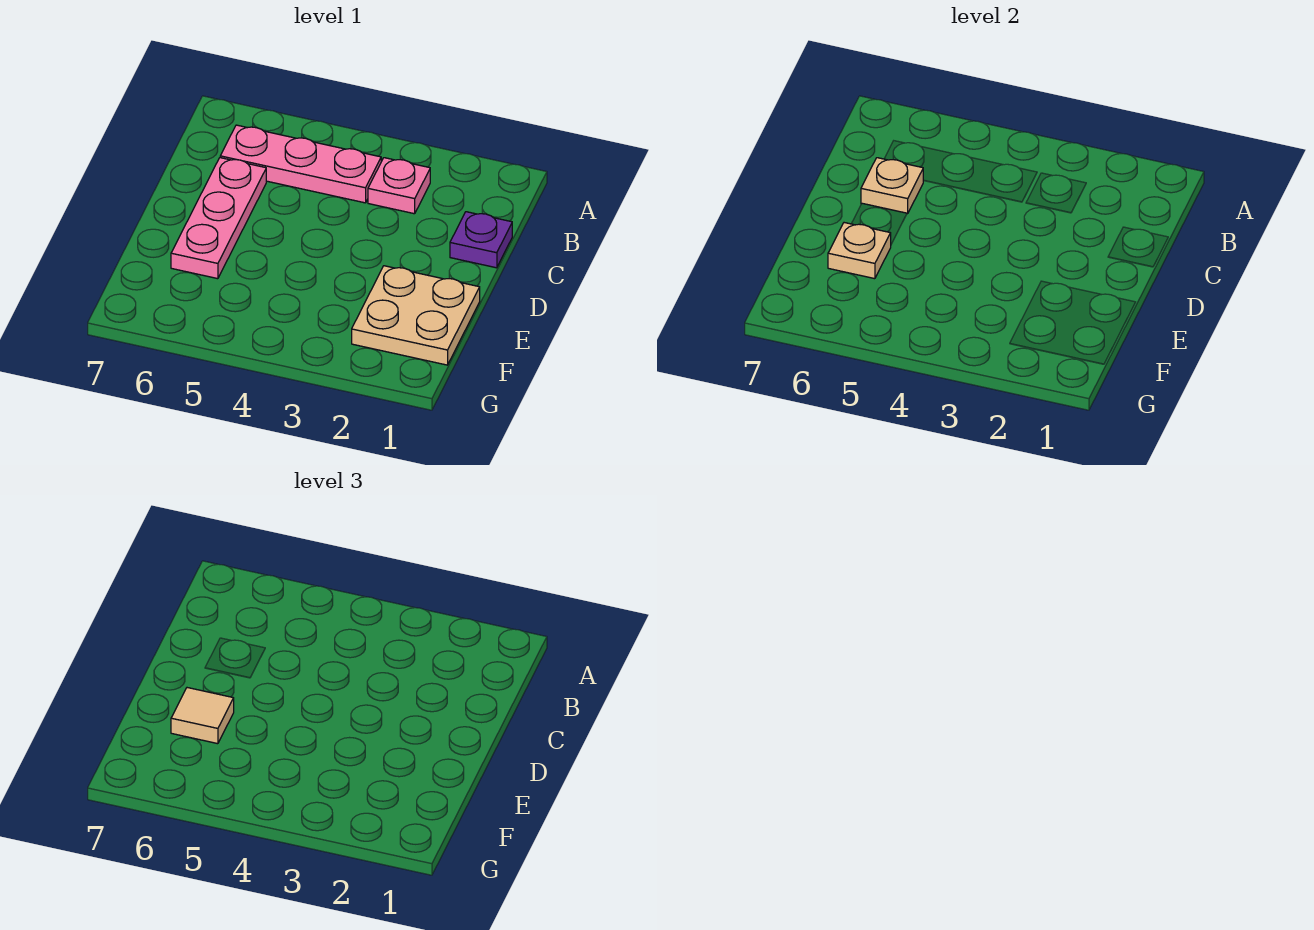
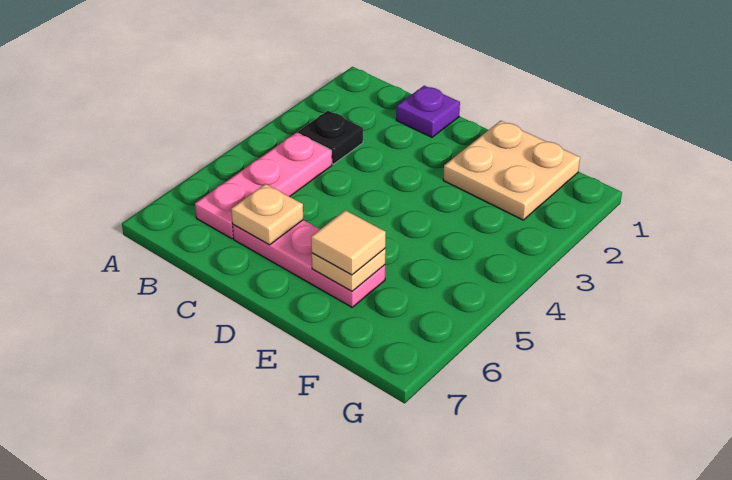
pink plate B3 level 1 -> black plate B3 level 1

